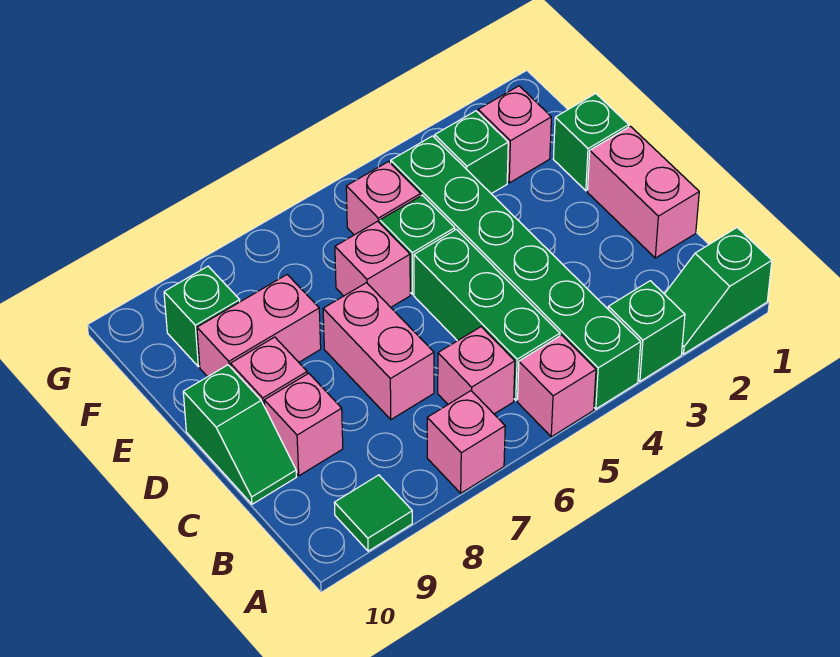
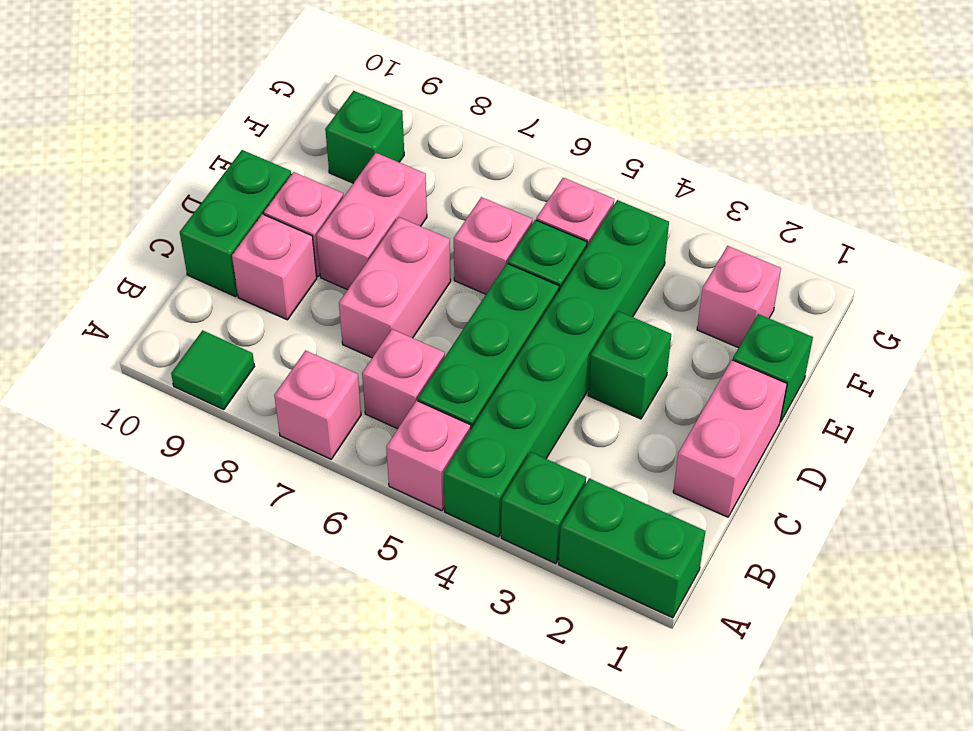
green slope A1:A2 level 1 top 1 -> green brick A1:A2 level 1
green slope C10:D10 level 1 top D -> green brick C10:D10 level 1
pink brick E8:E9 level 1 -> pink brick D8:E8 level 1
green brick F3 level 1 -> green brick D3 level 1

